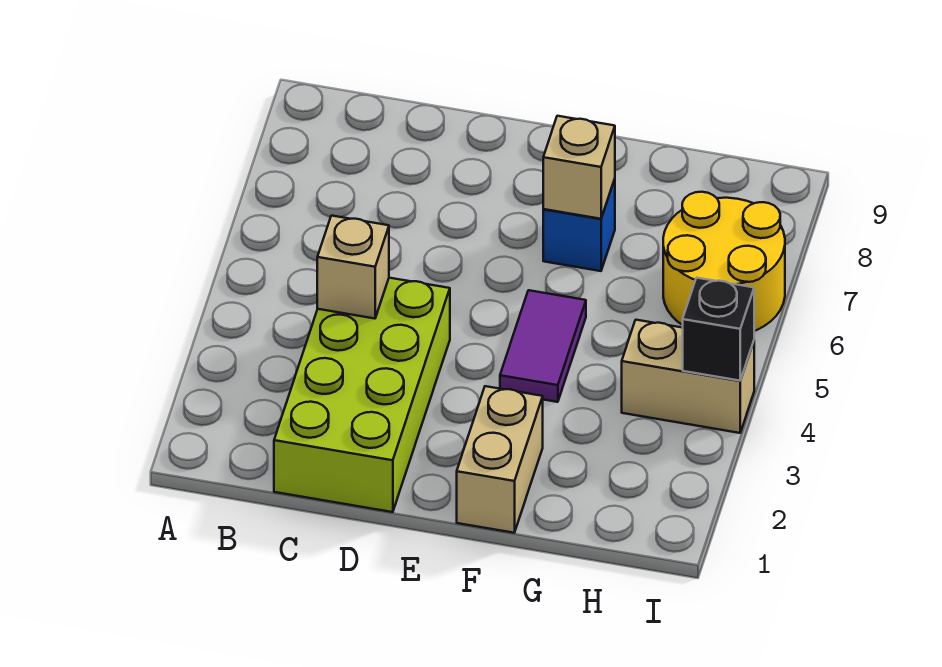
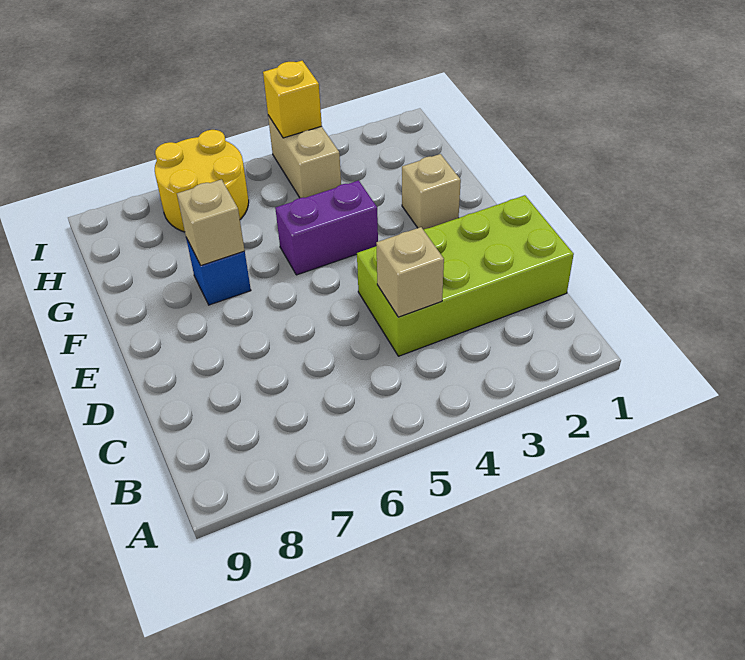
tan brick F1:F2 level 1 -> tan brick F2 level 1
purple tile F4:F5 level 1 -> purple brick F4:F5 level 1
black brick I4 level 2 -> yellow brick I4 level 2

